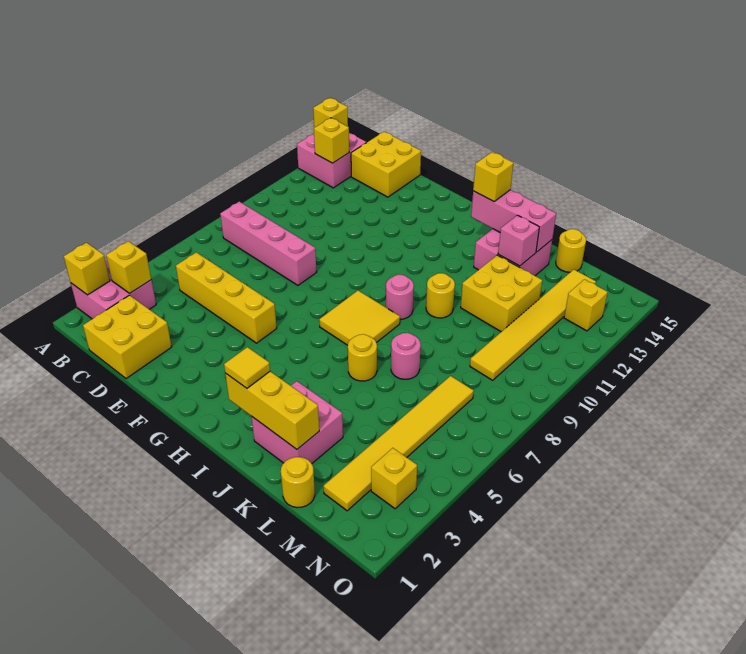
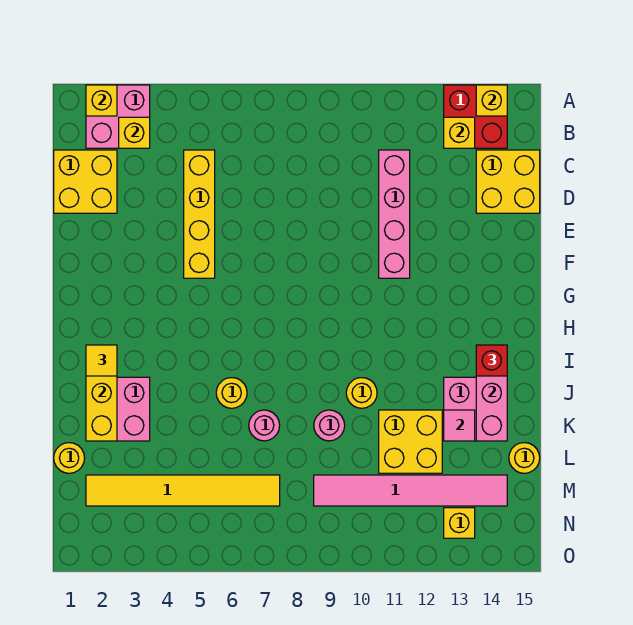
pink brick A13:B14 level 1 -> red brick A13:B14 level 1
pink brick B8:E8 level 1 -> pink brick C11:F11 level 1
yellow tile H7:I8 level 1 -> none
pink round brick I9 level 1 -> pink round brick K9 level 1
yellow brick I14 level 3 -> red brick I14 level 3
pink brick K13 level 2 -> pink tile K13 level 2
yellow tile M9:M14 level 1 -> pink tile M9:M14 level 1
yellow brick N3 level 1 -> none

